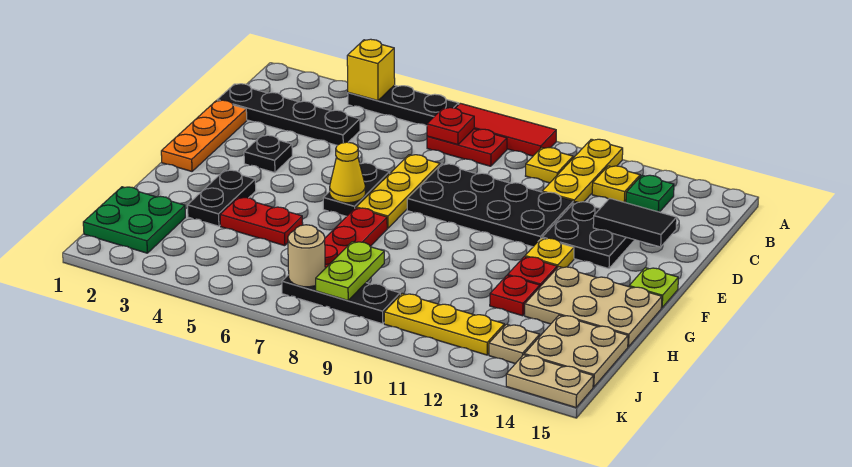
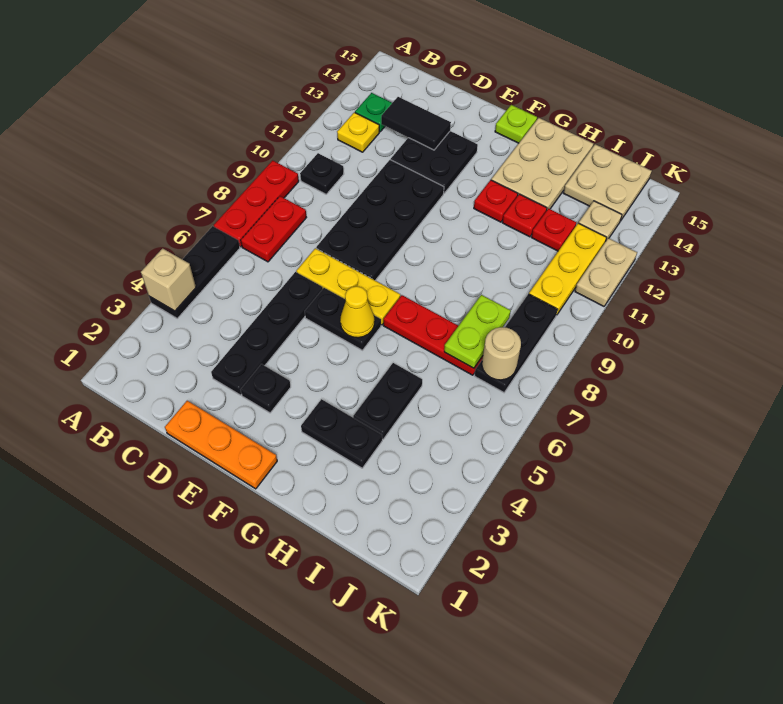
yellow brick A4 level 2 -> tan brick A4 level 2
red tile A7:A9 level 1 -> red plate A7:A9 level 1
yellow plate A11:C11 level 1 -> none
red plate B7 level 2 -> red plate I12 level 1
yellow plate B10 level 1 -> black plate B10 level 1
black plate C1:C4 level 1 -> black plate D3:D6 level 1
black tile D13:D14 level 2 -> black tile C13:D13 level 2
yellow plate F12 level 1 -> none
red plate H4:H5 level 1 -> black plate H4:H5 level 1
green plate I1:J2 level 1 -> none
lime plate I8:J8 level 2 -> lime plate I7:I8 level 2
tan plate K14:K15 level 1 -> tan plate K11:K12 level 1

